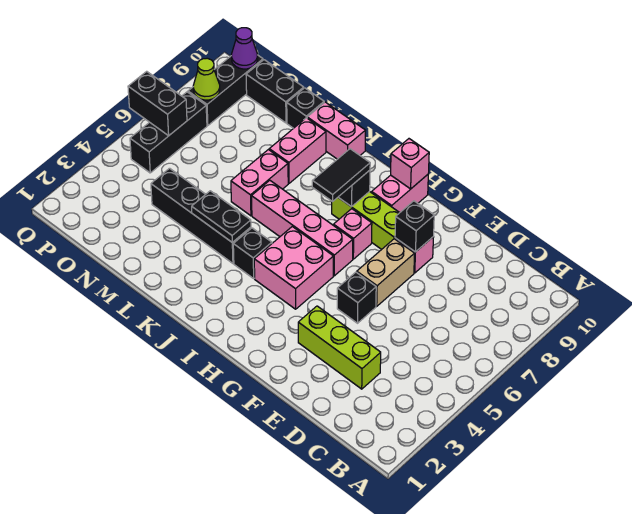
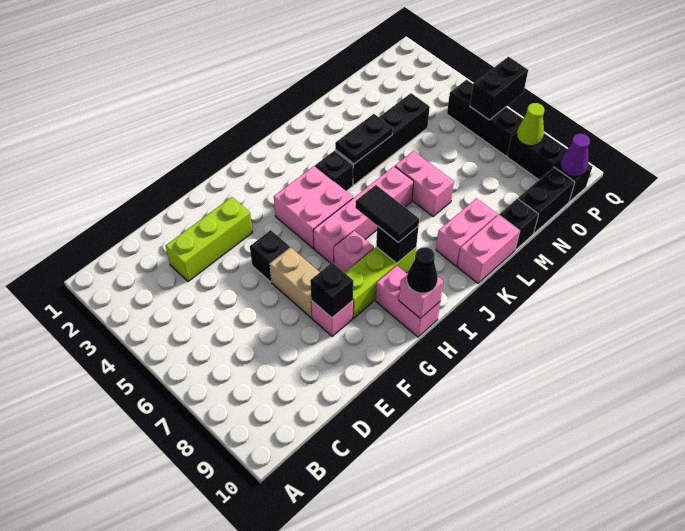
none -> black cone H10 level 3
pink brick L8:L9 level 1 -> pink brick K9:L9 level 1

